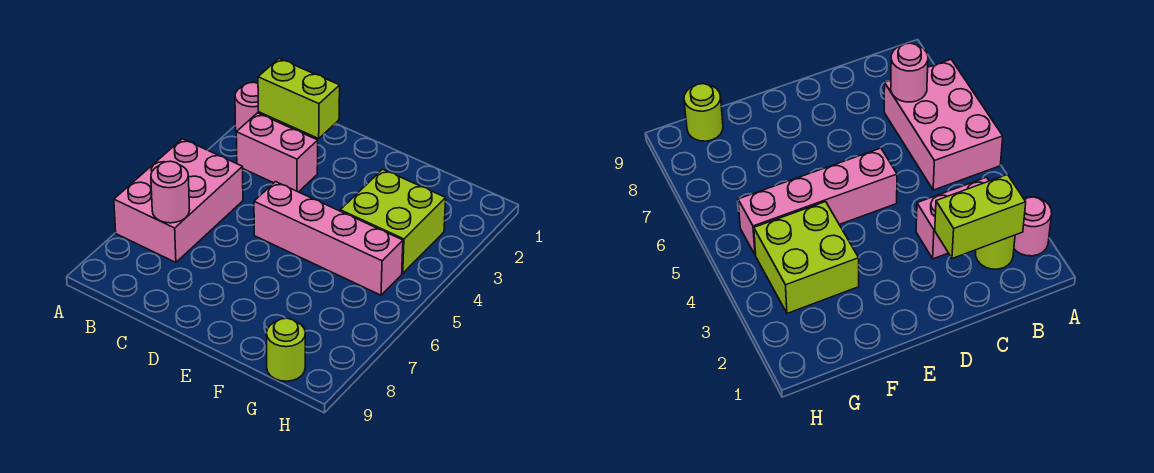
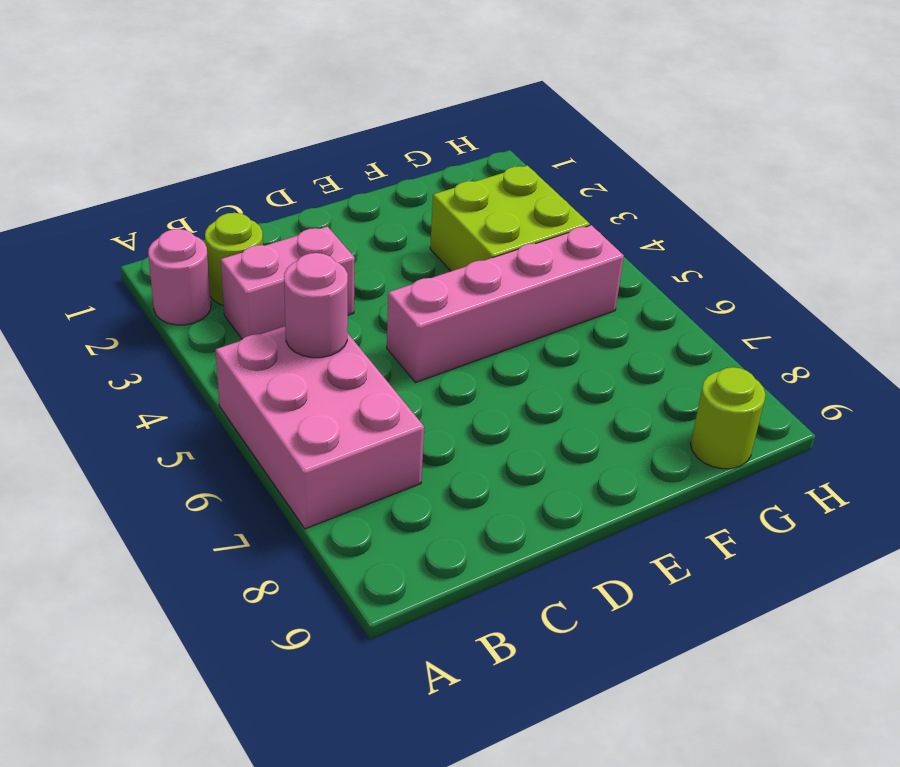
lime brick B2:C2 level 2 -> none
pink round brick B7 level 2 -> pink round brick B5 level 2

